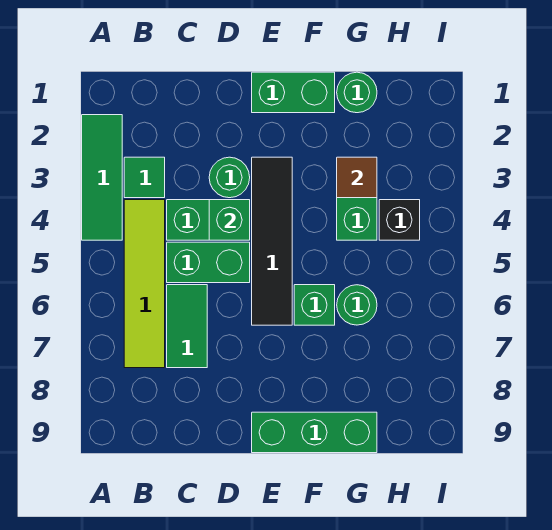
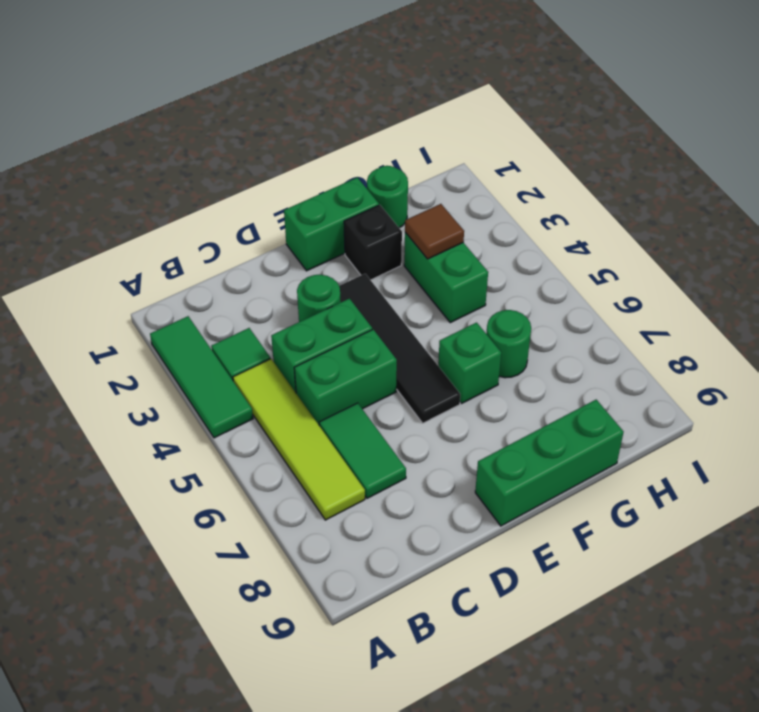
green brick D4 level 2 -> none
black brick H4 level 1 -> black brick F2 level 1

